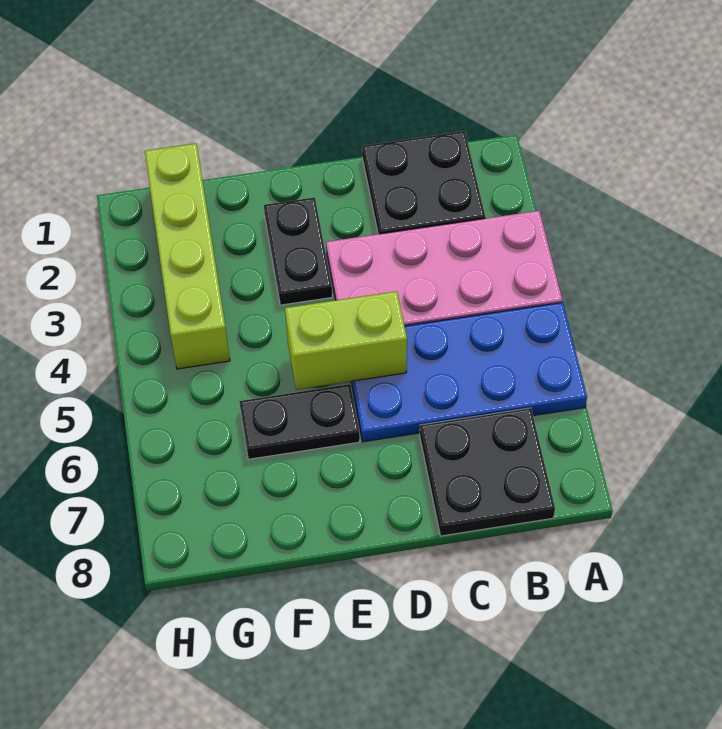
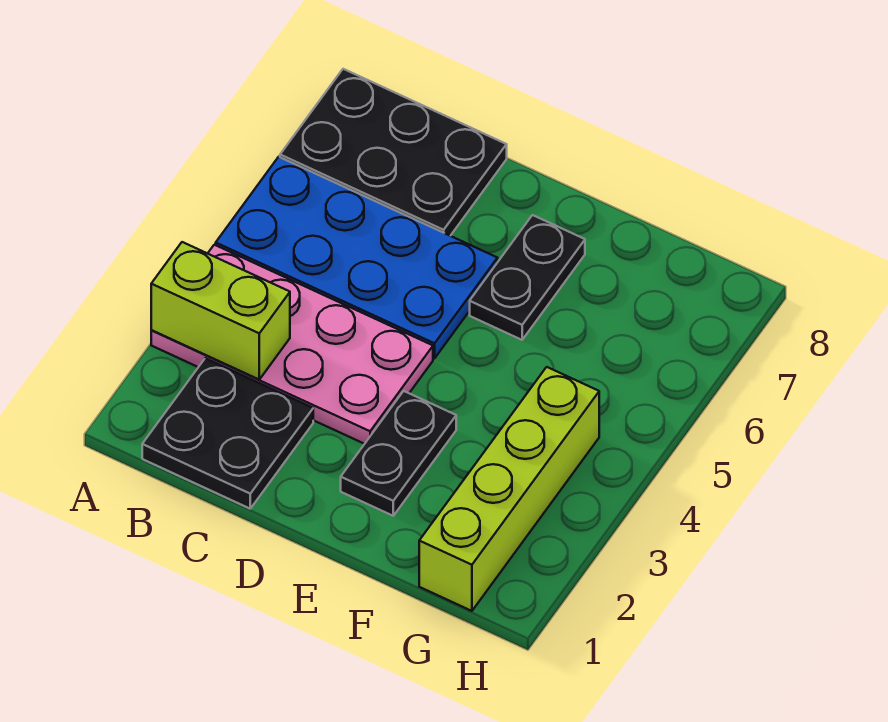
black plate B7:C8 level 1 -> black plate A7:C8 level 1
lime brick D5:E5 level 2 -> lime brick A3:B3 level 2
black plate E6:F6 level 1 -> black plate E6:E7 level 1

